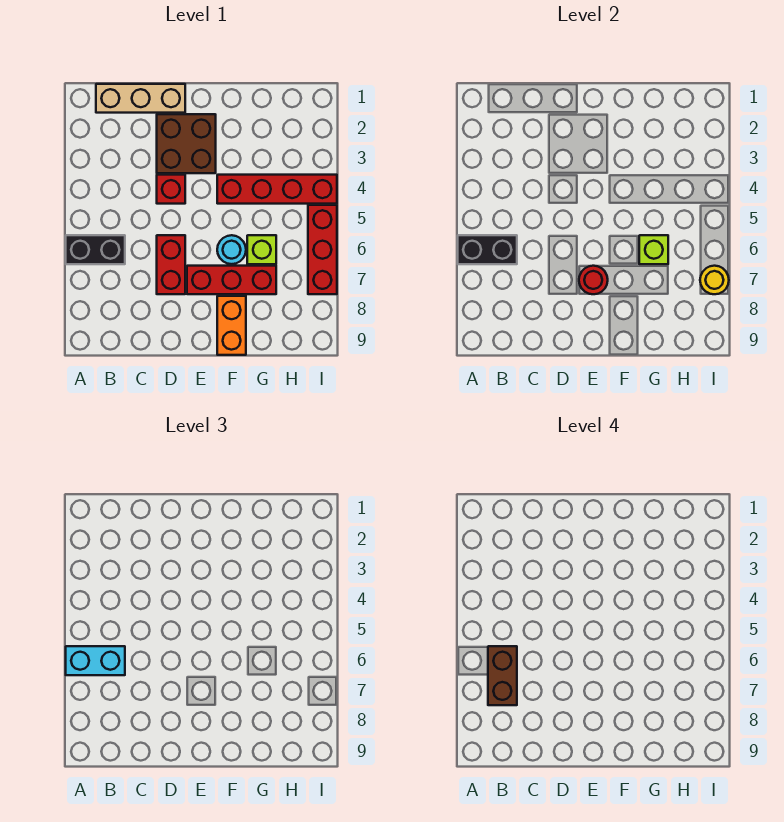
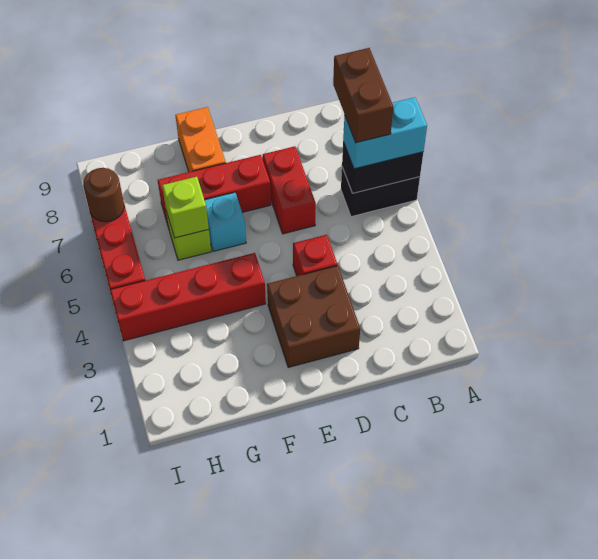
tan brick B1:D1 level 1 -> none
red round brick E7 level 2 -> none
cyan round brick F6 level 1 -> cyan brick F6 level 1
yellow round brick I7 level 2 -> brown round brick I7 level 2

